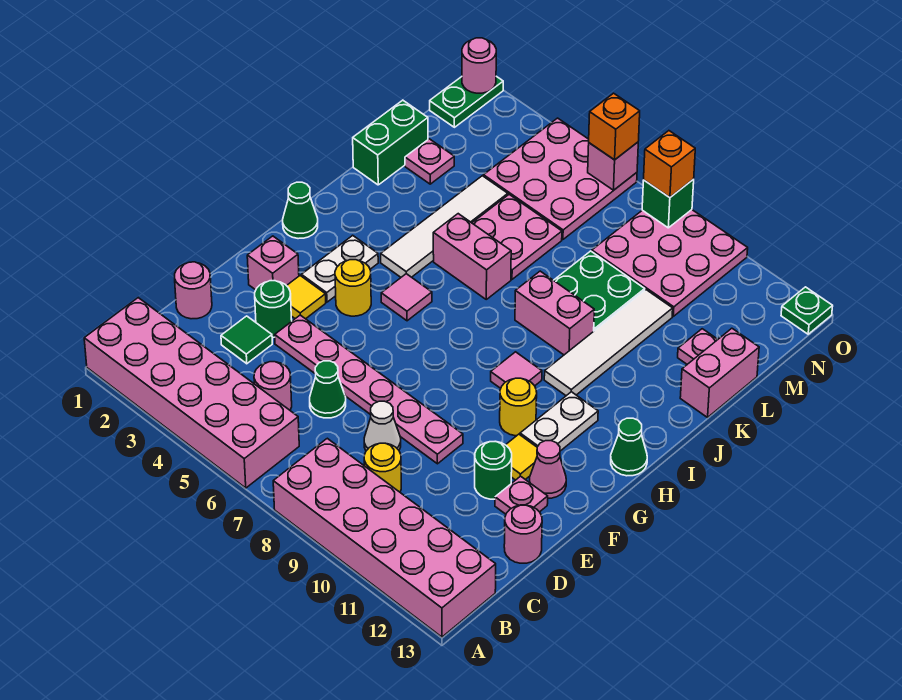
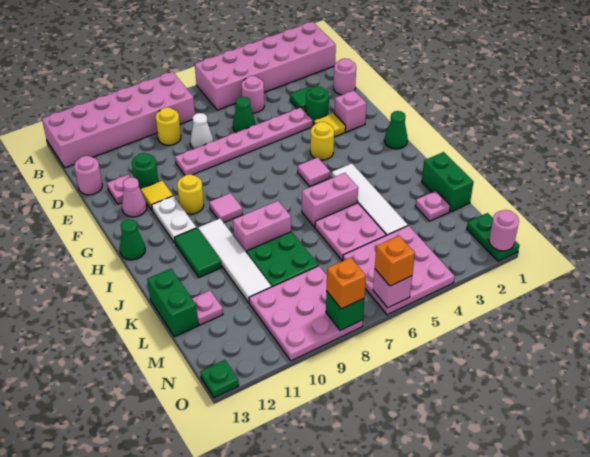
white plate G3:H3 level 1 -> none
none -> green tile I11:J11 level 1
pink brick K13:L13 level 1 -> green brick K13:L13 level 1

